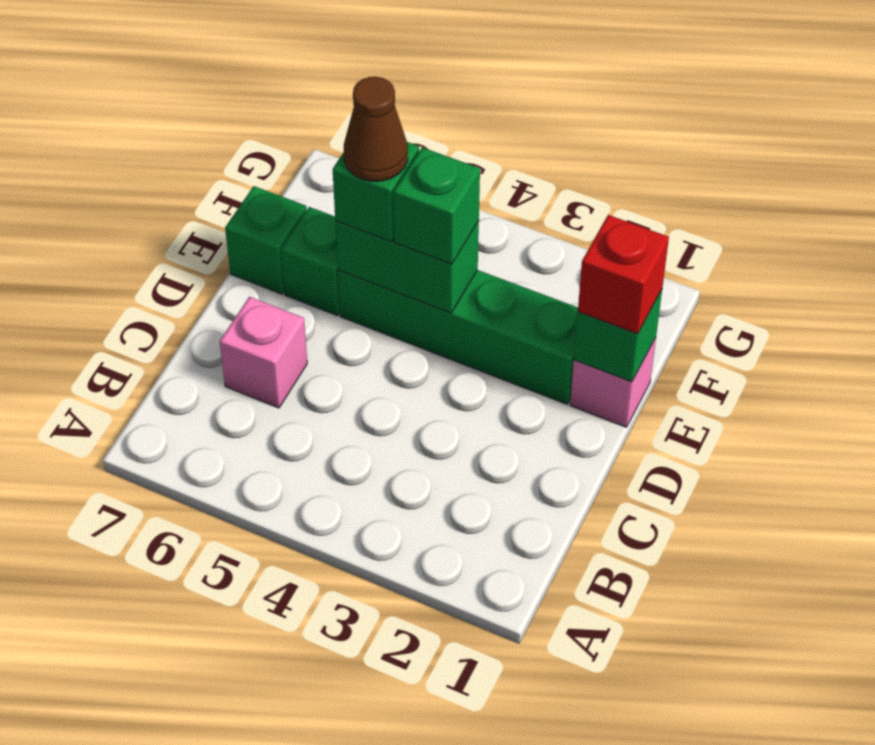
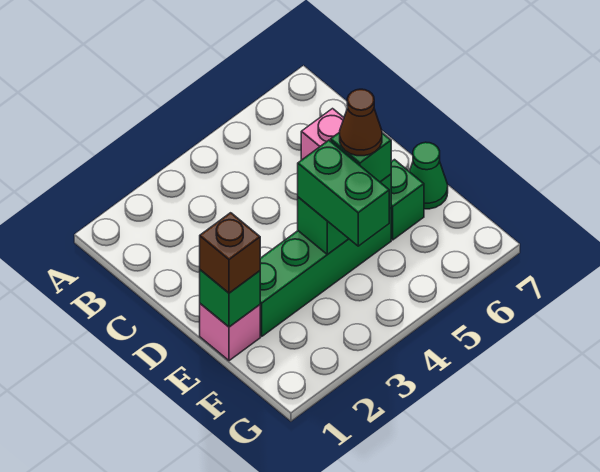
red brick E1 level 3 -> brown brick E1 level 3
green brick E4 level 3 -> green brick E4:F4 level 3
green brick E7 level 1 -> green cone E7 level 1

